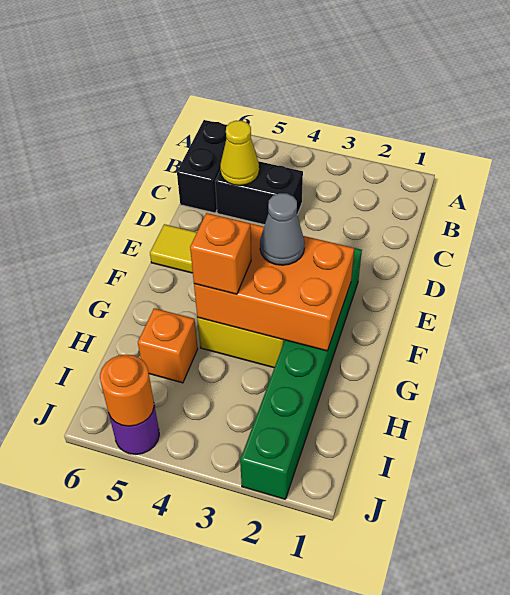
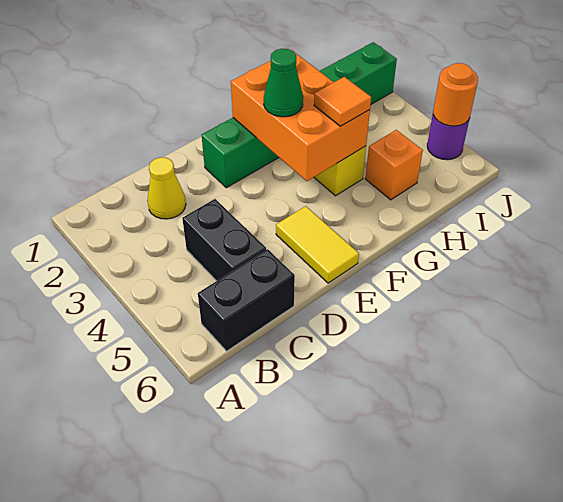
yellow cone C5 level 2 -> yellow cone C2 level 1
grey cone F3 level 3 -> green cone F3 level 3
orange brick G4 level 3 -> orange tile G4 level 3

